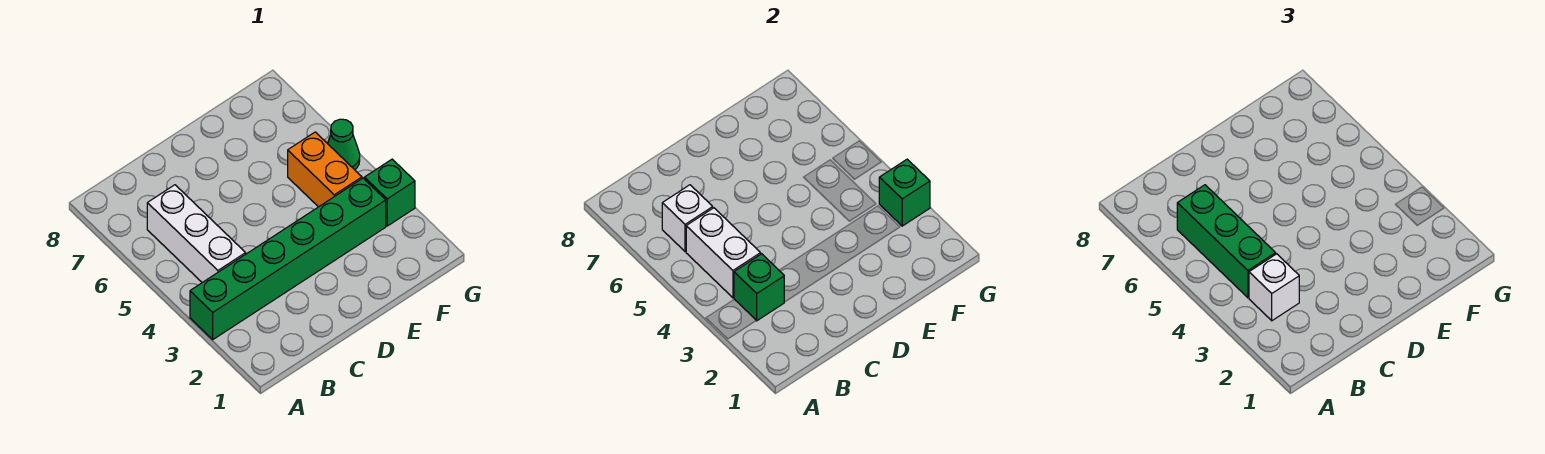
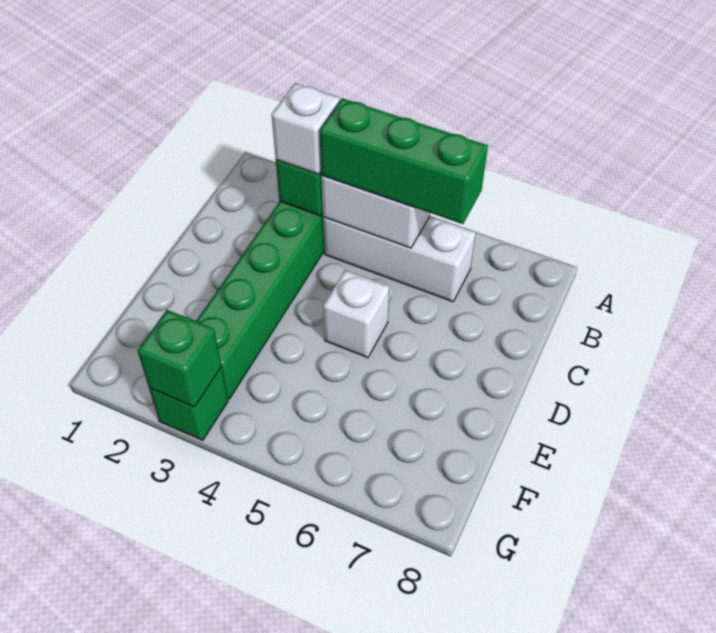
white brick B6 level 2 -> white brick D5 level 1
orange brick F4:F5 level 1 -> none
green cone G5 level 1 -> none

